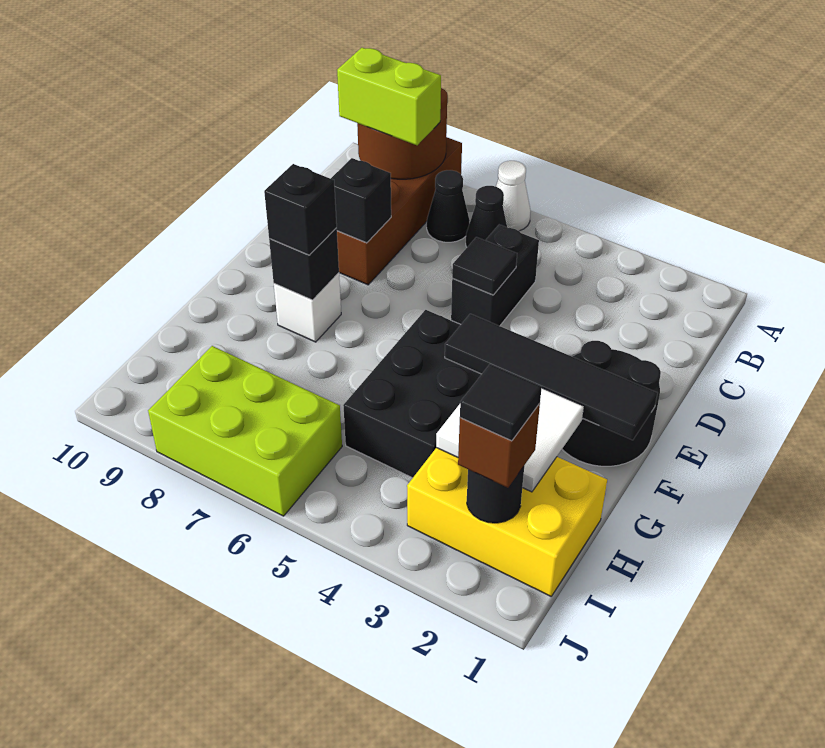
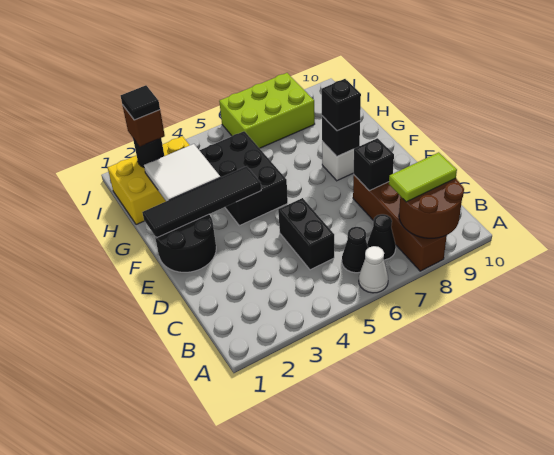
lime brick B8:B9 level 3 -> lime tile B8:B9 level 3
black tile D5 level 2 -> none

